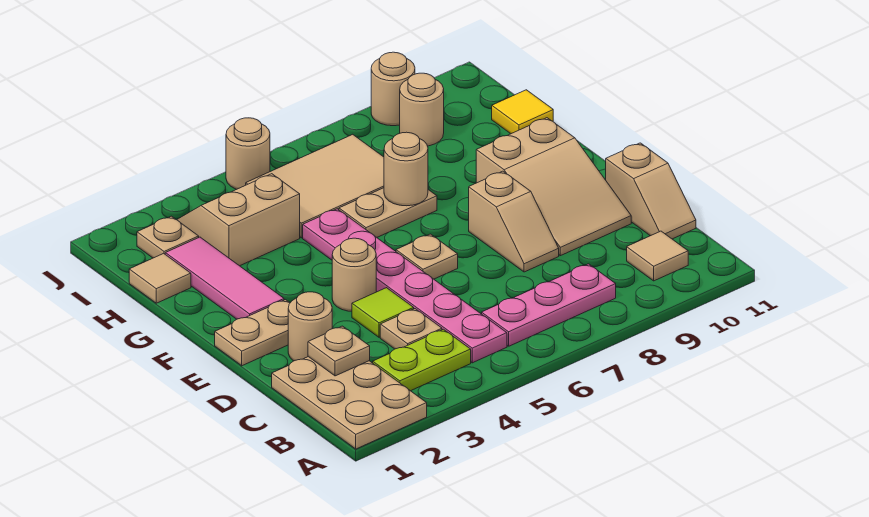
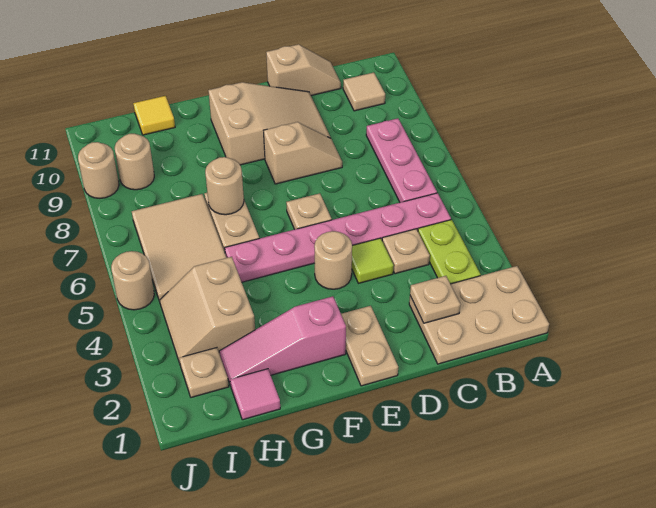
tan round brick D2 level 1 -> none
pink tile F2:H2 level 1 -> pink slope F2:H2 level 1 top F
tan tile H1 level 1 -> pink tile H1 level 1

